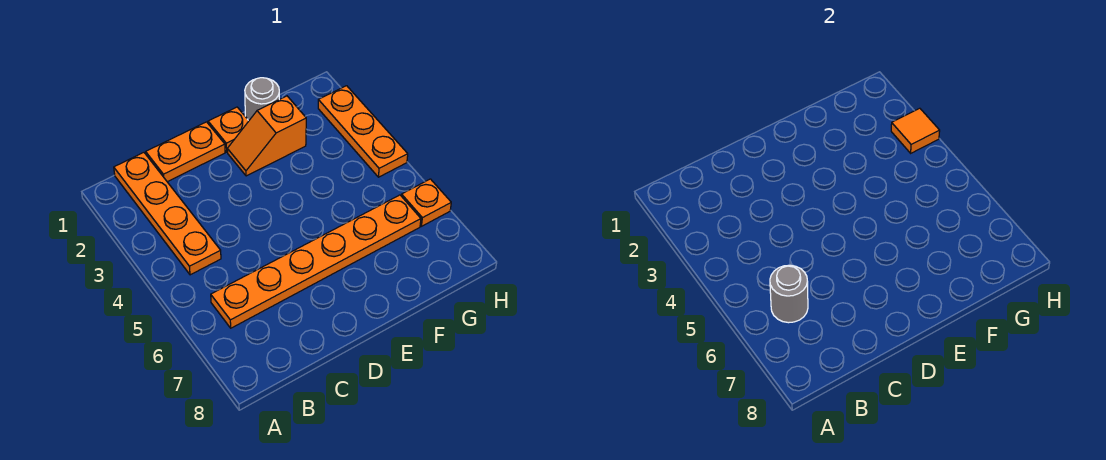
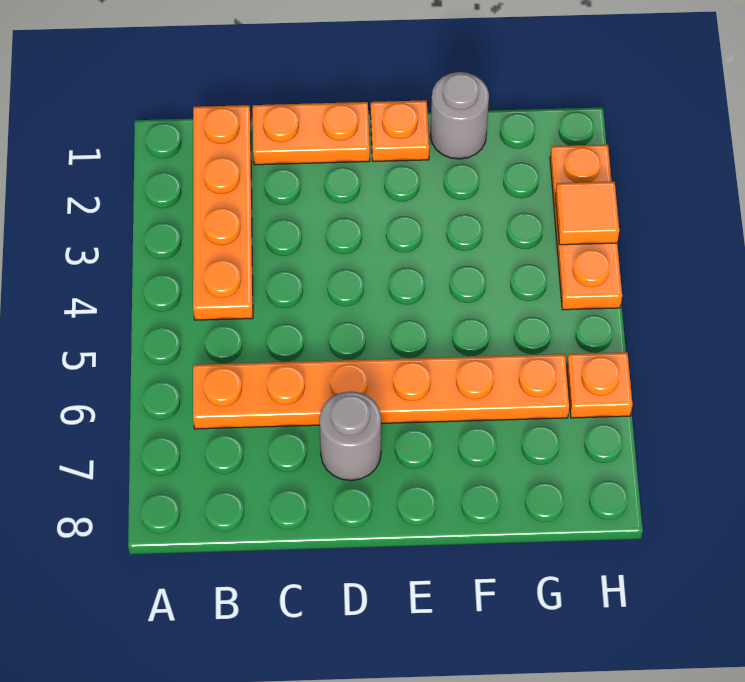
grey round brick B6 level 2 -> grey round brick D7 level 1
orange slope E2:F2 level 1 top F -> none

